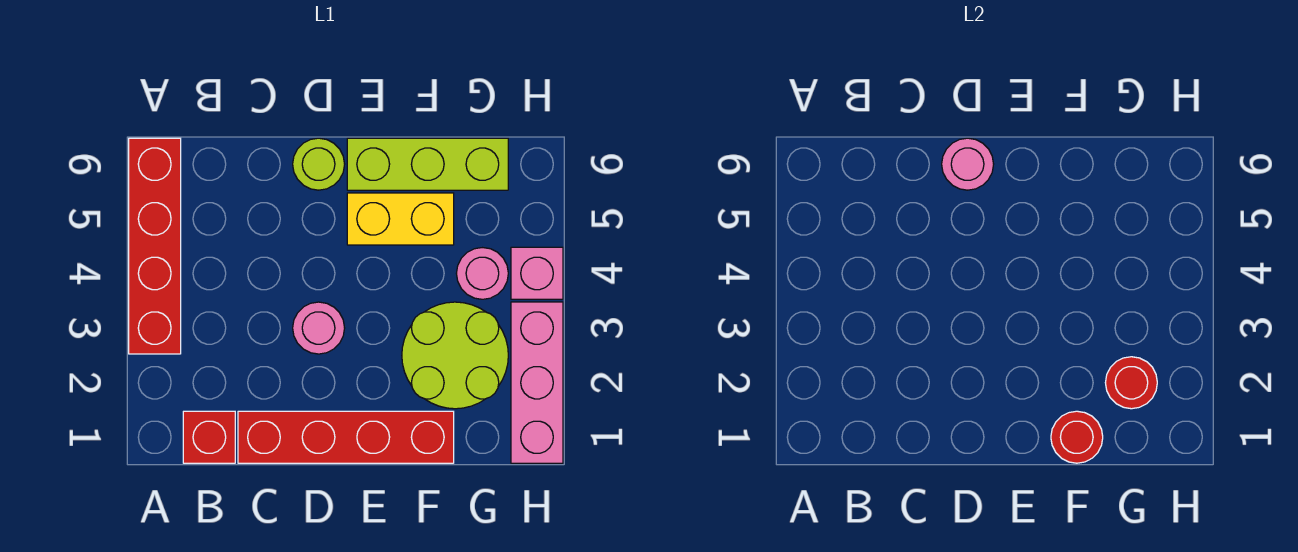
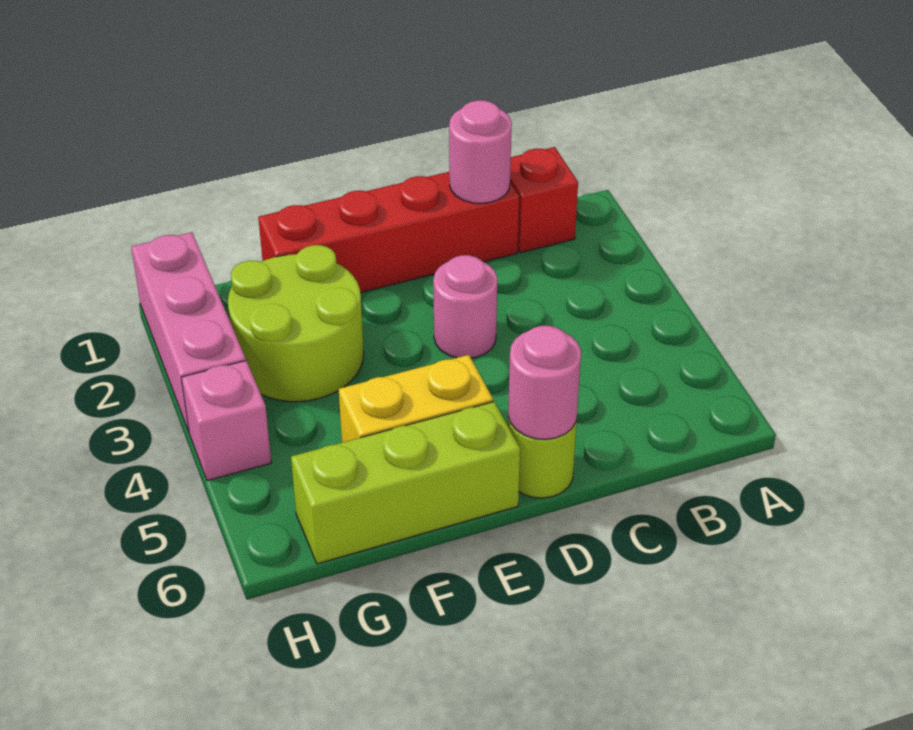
red brick A3:A6 level 1 -> none
red round brick F1 level 2 -> none
red round brick G2 level 2 -> none
pink round brick G4 level 1 -> pink round brick C1 level 2

